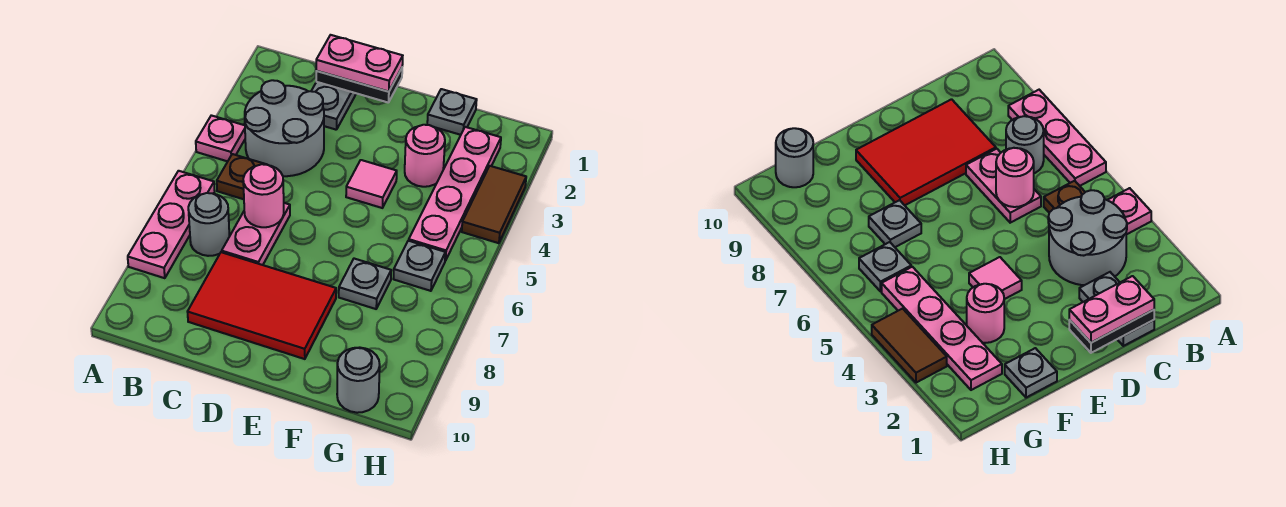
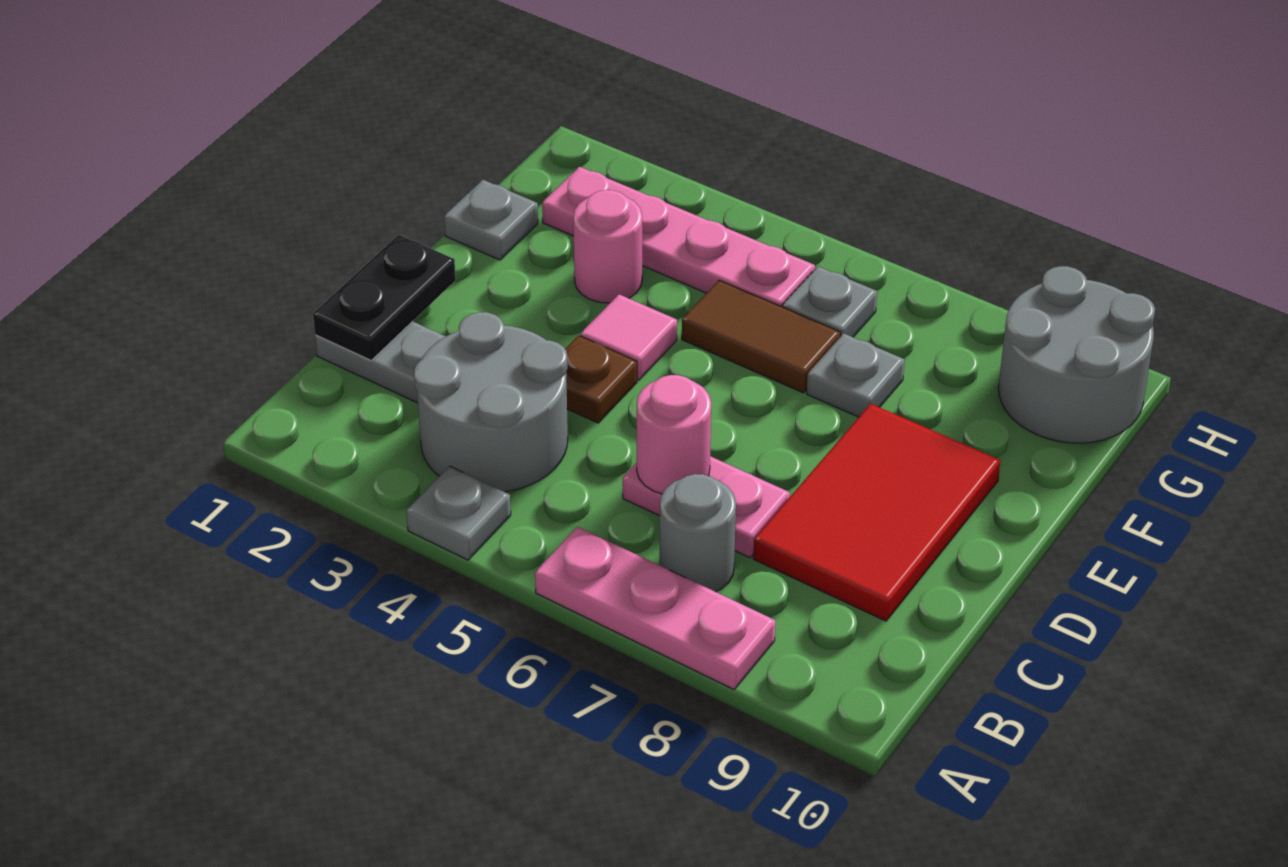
pink plate A4 level 1 -> grey plate A4 level 1
brown plate B5 level 1 -> brown plate D4 level 1
pink plate C1:D1 level 3 -> none
grey round brick G10 level 1 -> grey round brick G9:H10 level 1
brown tile H3:H4 level 1 -> brown tile F5:F6 level 1

